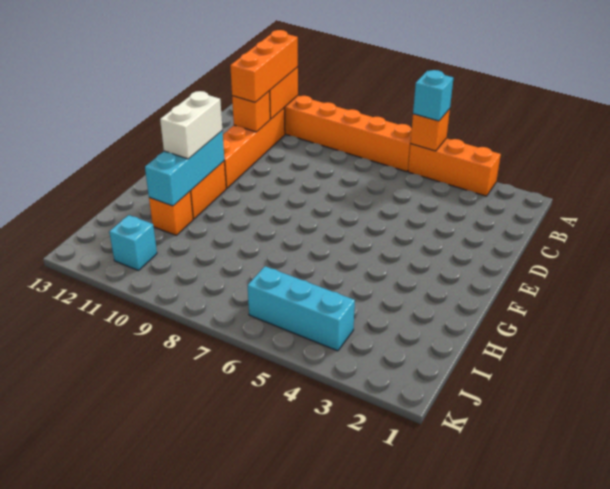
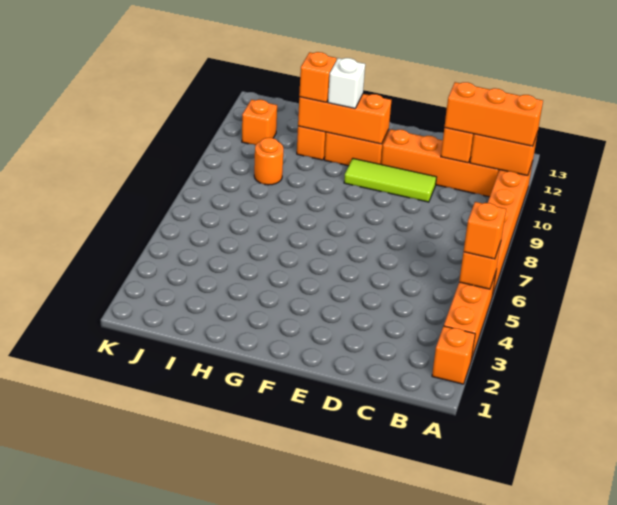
none -> orange brick A2 level 1
cyan brick A5 level 3 -> orange brick A5 level 3
none -> lime tile D10:F10 level 1
cyan brick F11:H11 level 2 -> orange brick F11:H11 level 2
white brick F11:G11 level 3 -> white brick G11 level 3
none -> orange brick H11 level 3
none -> orange round brick I9 level 1
cyan brick J4:J6 level 1 -> none
cyan brick J11 level 1 -> orange brick J11 level 1

